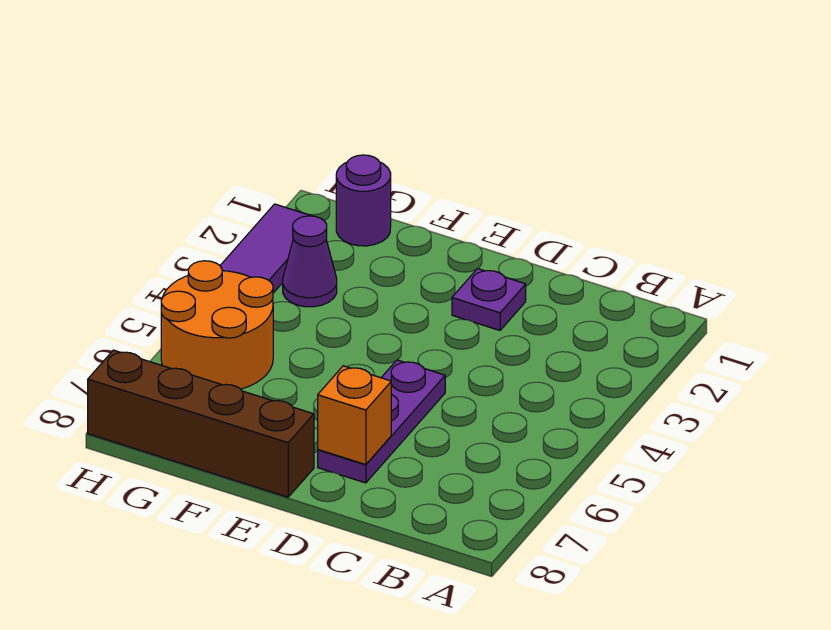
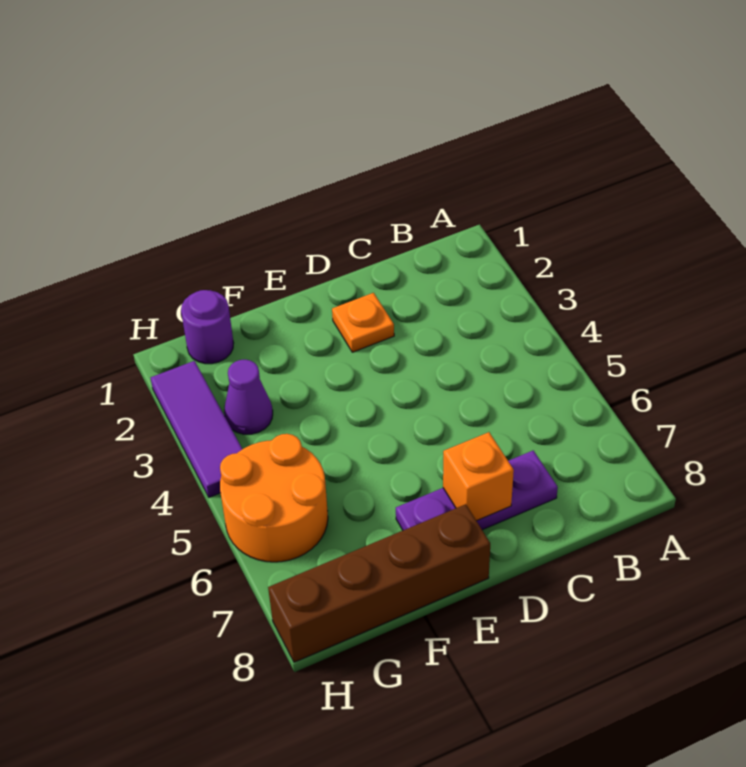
purple plate D2 level 1 -> orange plate D2 level 1
purple plate D5:D7 level 1 -> purple plate C7:E7 level 1

